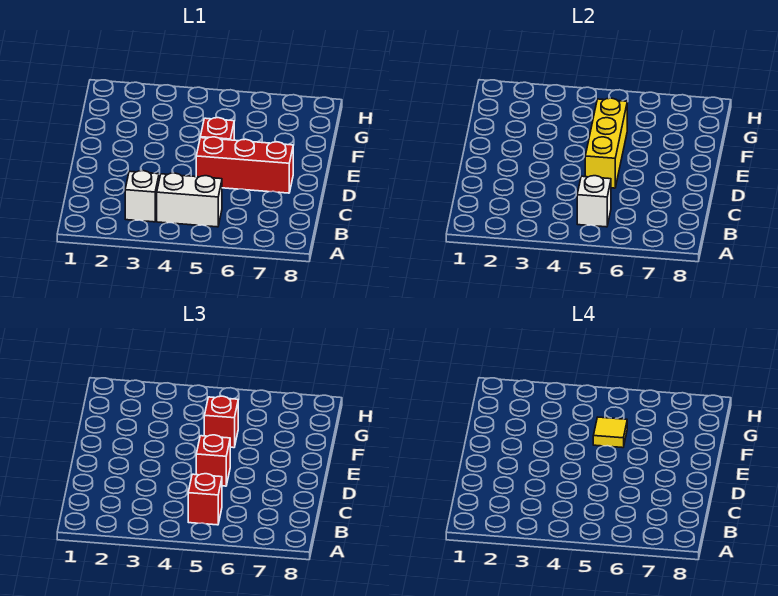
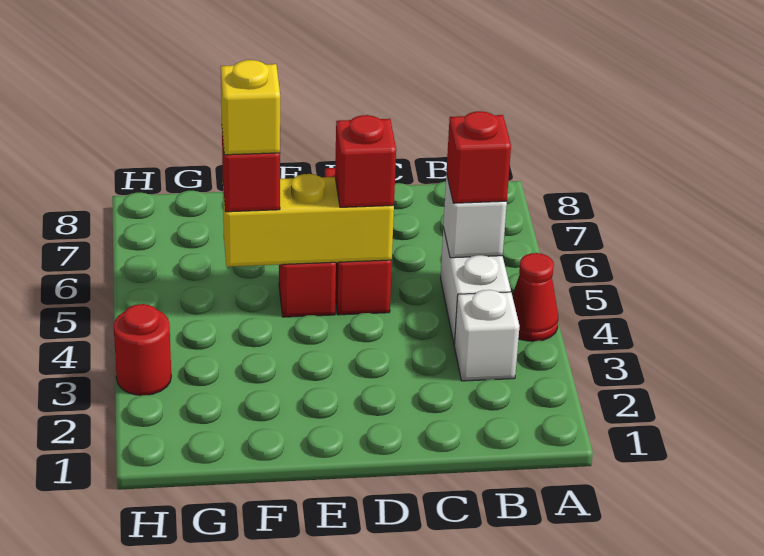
none -> red cone A4 level 1
yellow tile F5 level 4 -> yellow brick F5 level 4
none -> red round brick H3 level 1

